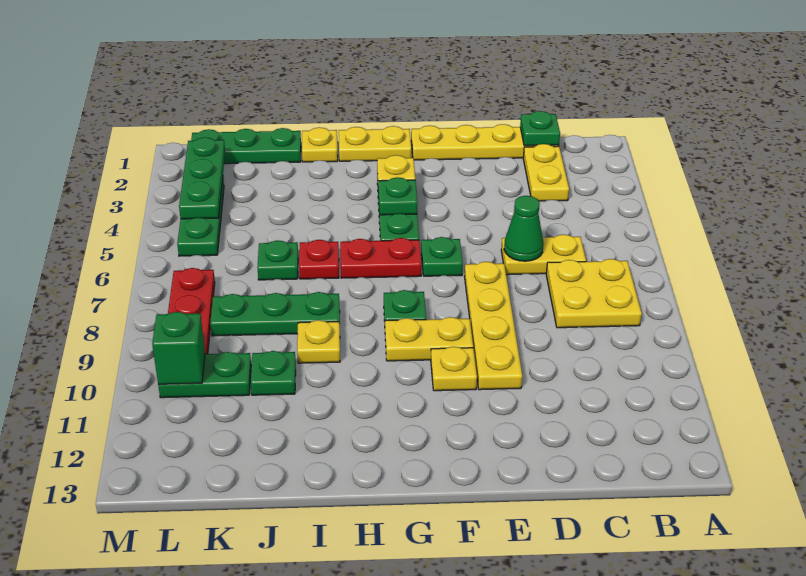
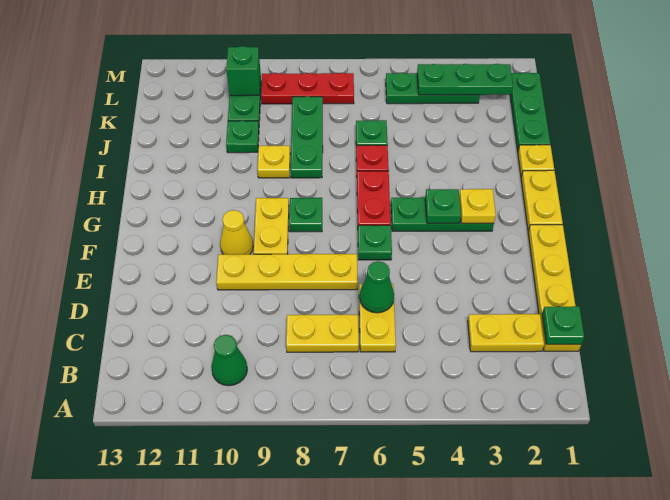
yellow plate B7:C8 level 1 -> yellow plate C7:C8 level 1
none -> green cone B10 level 1
yellow plate F10 level 1 -> yellow cone F10 level 1

